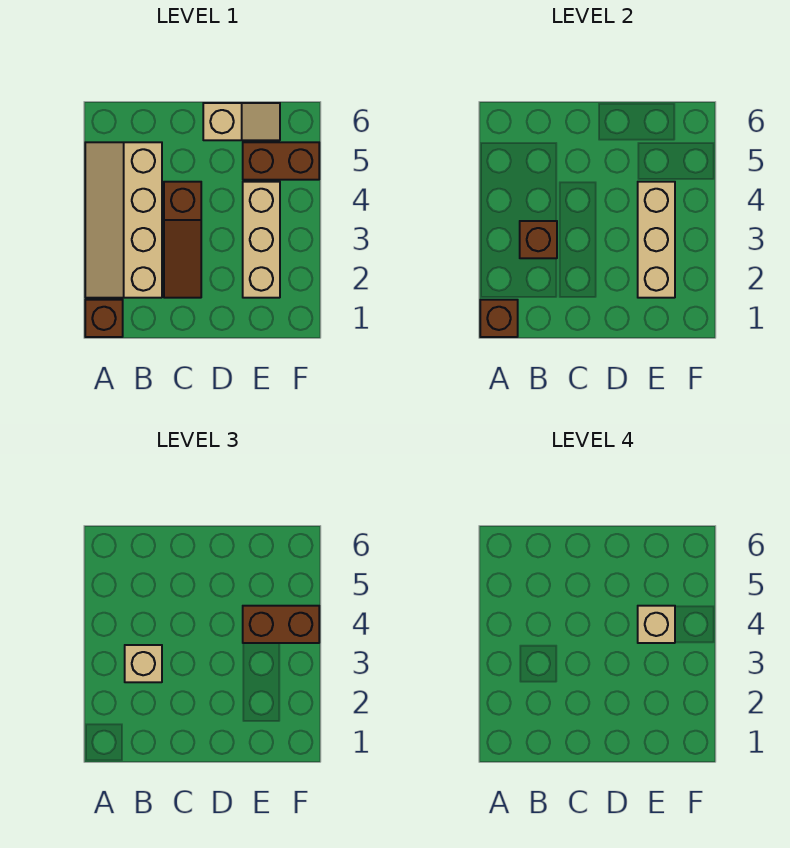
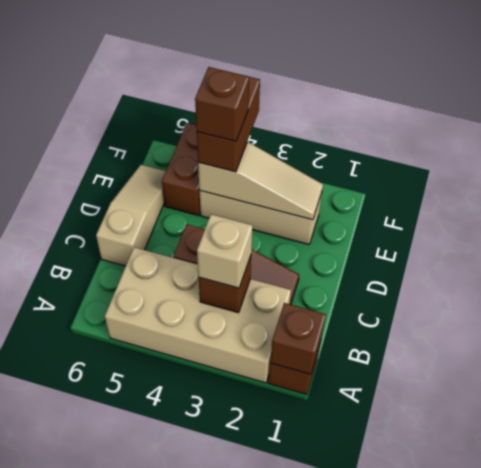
tan slope A2:B5 level 1 top B -> tan brick A2:B5 level 1
tan slope D6:E6 level 1 top D -> tan slope C6:E6 level 1 top C
tan brick E2:E4 level 2 -> tan slope E2:E4 level 2 top 4
tan brick E4 level 4 -> brown brick E4 level 4

